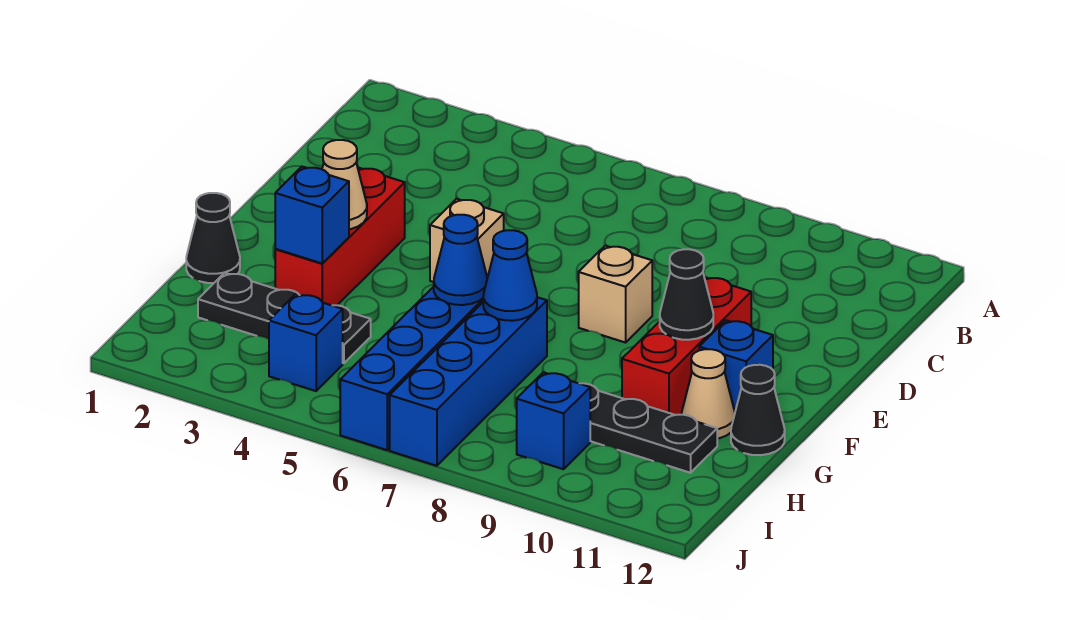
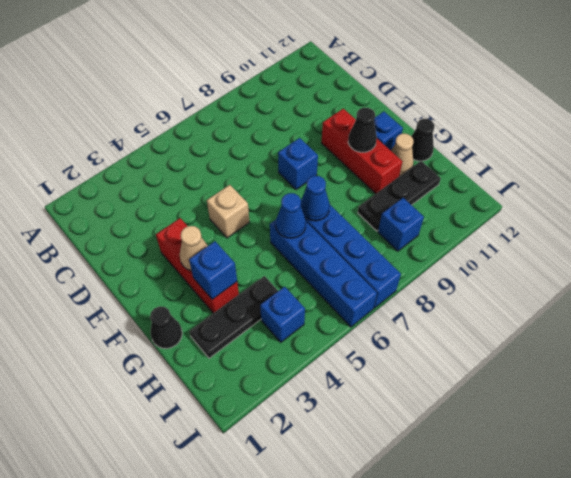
tan brick E8 level 1 -> blue brick E8 level 1

